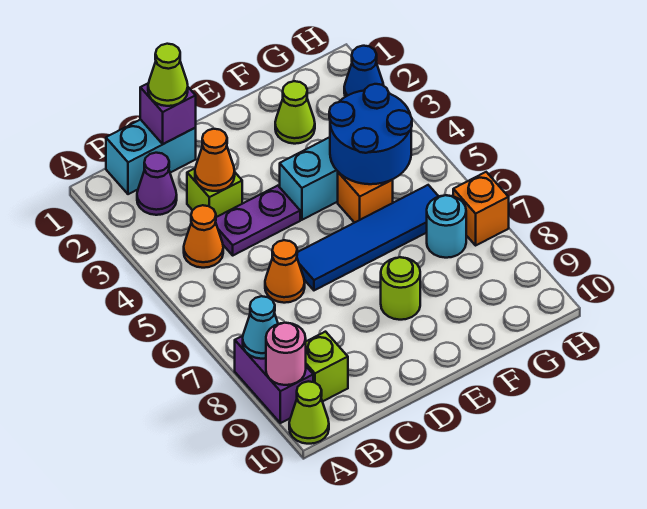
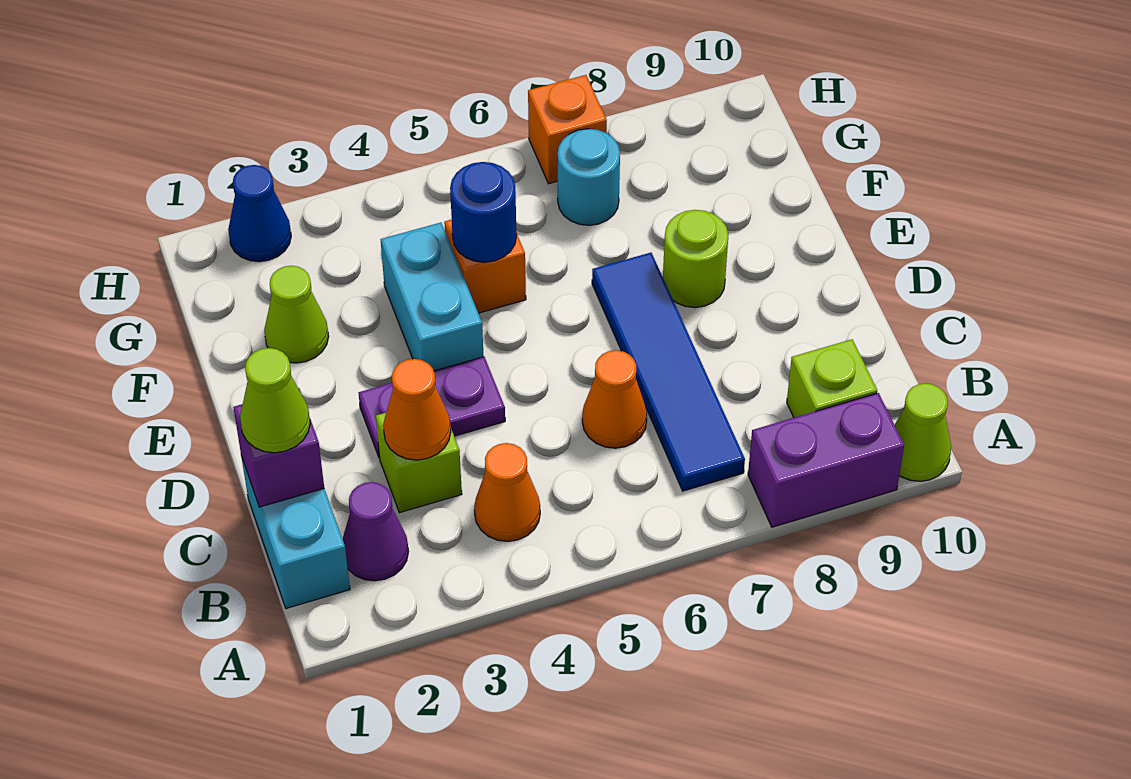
cyan cone A8 level 2 -> none
pink round brick A9 level 2 -> none
purple plate C4:D4 level 1 -> purple plate D3:D4 level 1
blue tile D6:G6 level 1 -> blue tile B7:E7 level 1
blue round brick F4:G5 level 2 -> blue round brick F5 level 2

